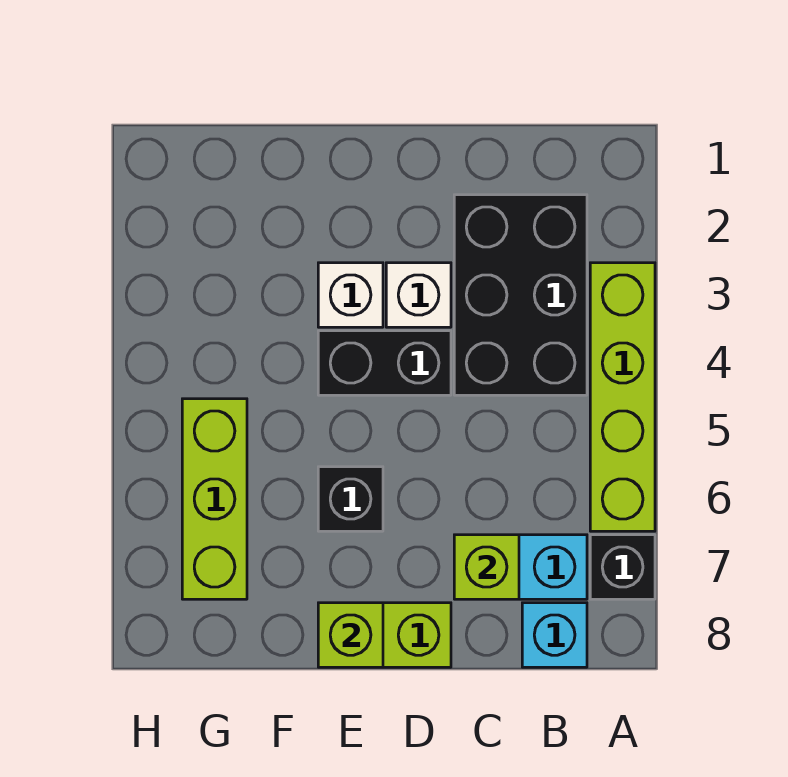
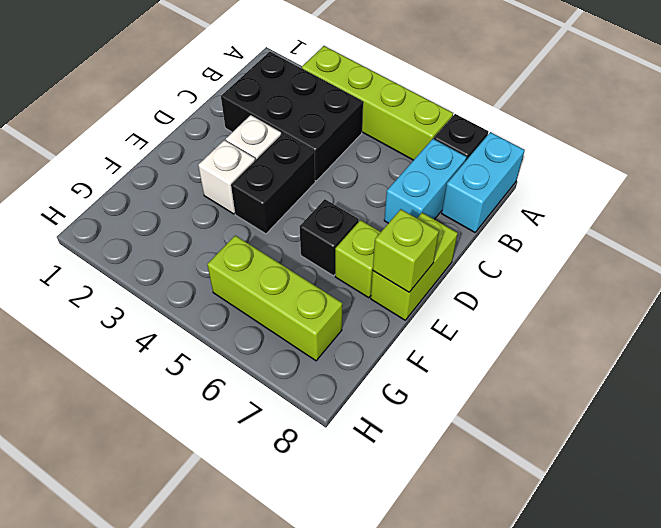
cyan brick B8 level 1 -> cyan brick A8:B8 level 1
lime brick C7 level 2 -> lime brick E7 level 1

